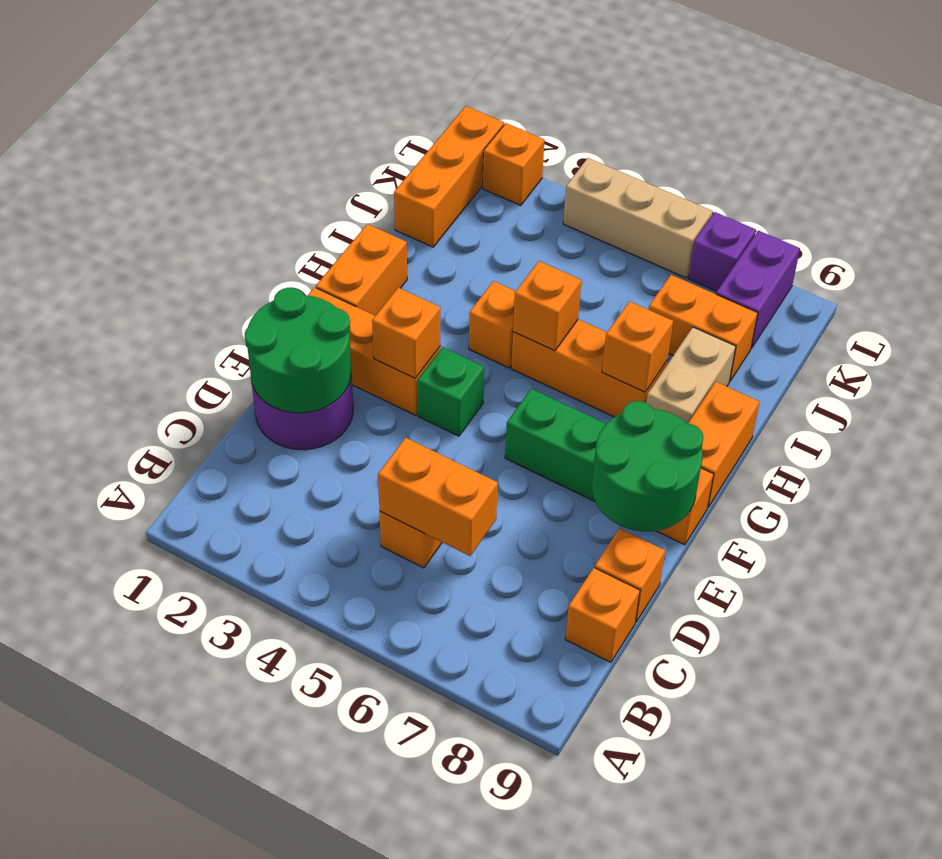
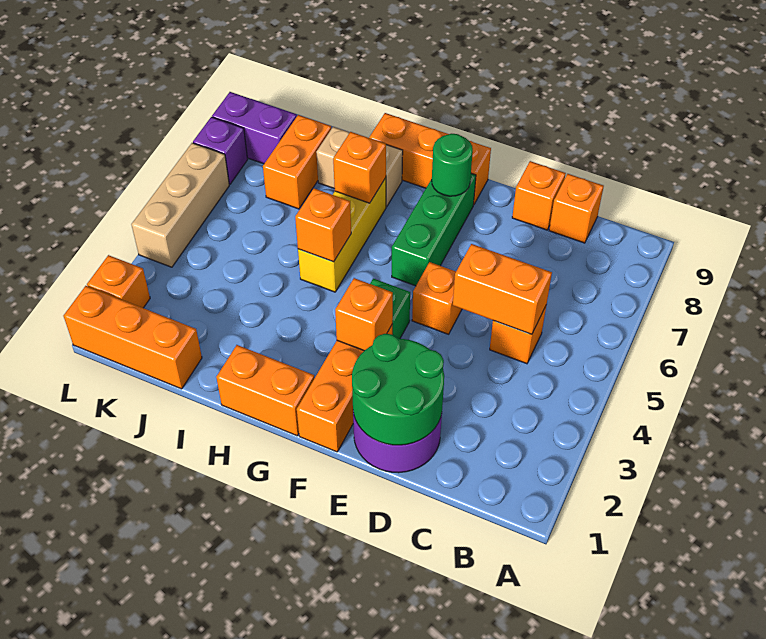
orange brick C5:C6 level 2 -> orange brick C5:D5 level 2
green round brick E8:F9 level 2 -> green round brick F8 level 2
orange brick H4 level 1 -> orange brick E5 level 1
orange brick H5:H7 level 1 -> yellow brick H5:H7 level 1

